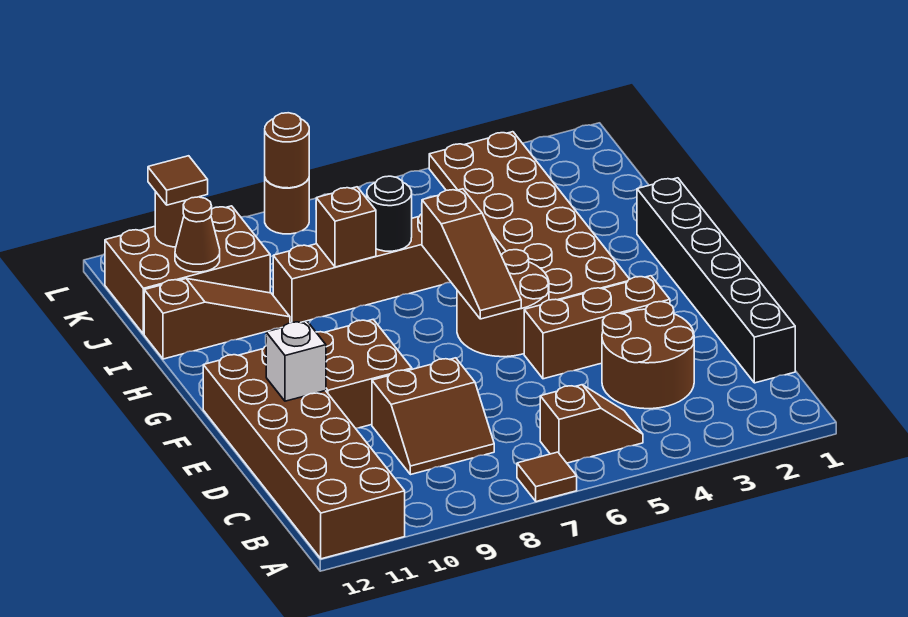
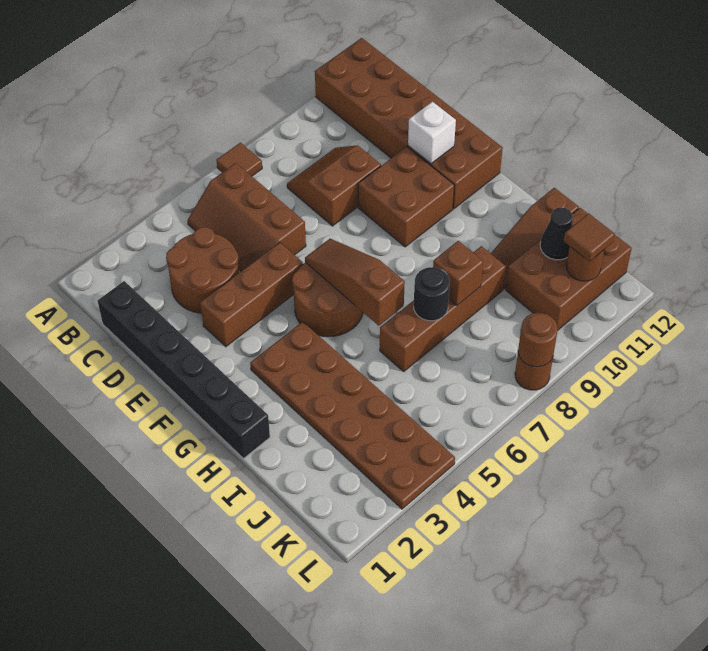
brown slope B5:B6 level 1 top 6 -> brown slope B5:D6 level 1 top 6
brown cone J11 level 2 -> black cone J11 level 2

